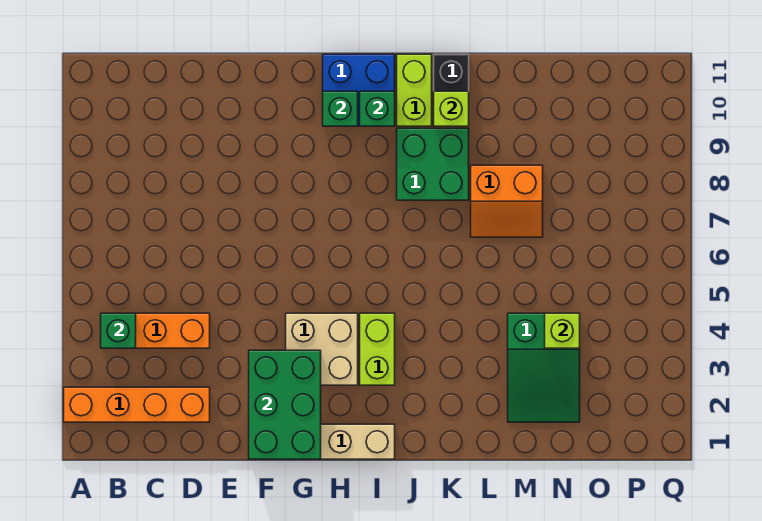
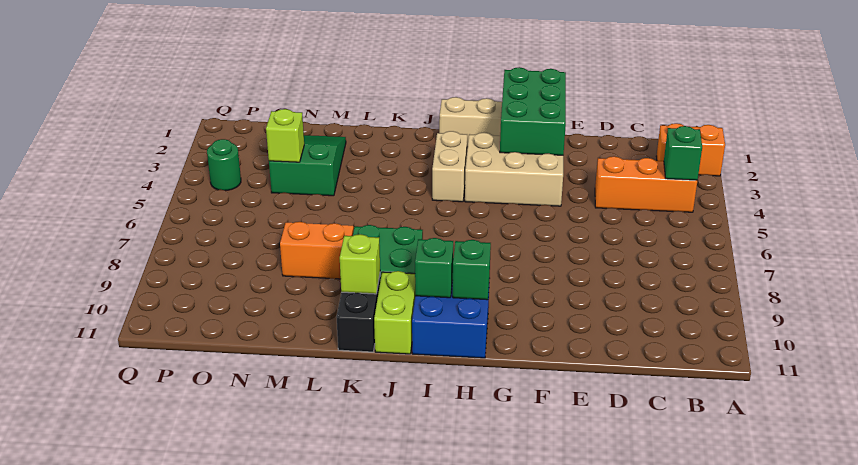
orange brick A2:D2 level 1 -> orange brick A2:B2 level 1
tan brick G3:H4 level 1 -> tan brick F3:H4 level 1
lime brick I3:I4 level 1 -> tan brick I3:I4 level 1
none -> green round brick P4 level 1

